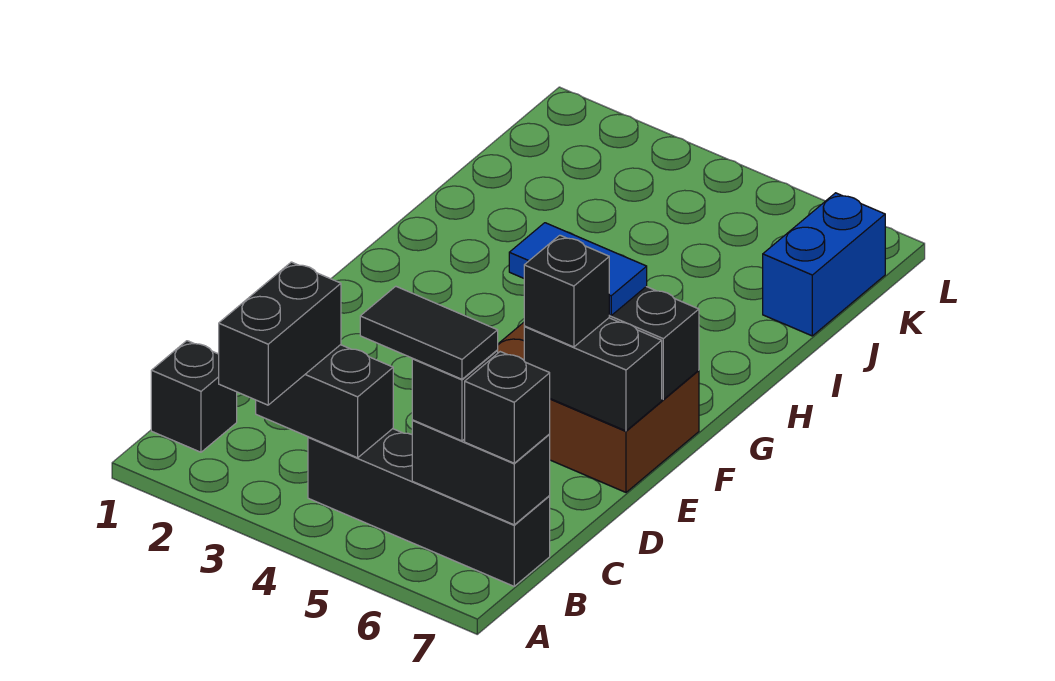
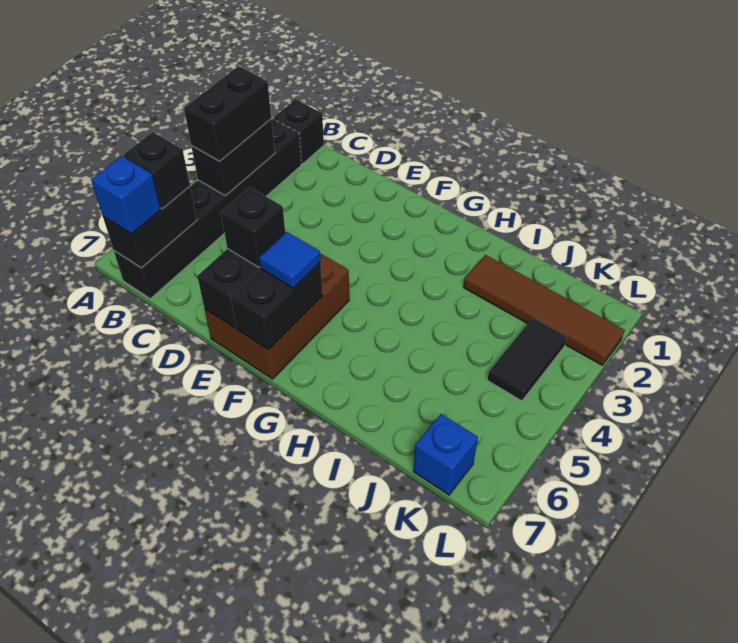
black brick A3:B3 level 3 -> black brick B3:B4 level 3
black brick B4:B7 level 1 -> black brick B2:B7 level 1
black tile B5:B6 level 4 -> black tile K3:K4 level 1
black brick B7 level 3 -> blue brick B7 level 3
blue tile F5:F6 level 3 -> blue tile F6 level 3
none -> brown tile I2:L2 level 1
blue brick J7:K7 level 1 -> blue brick K7 level 1

